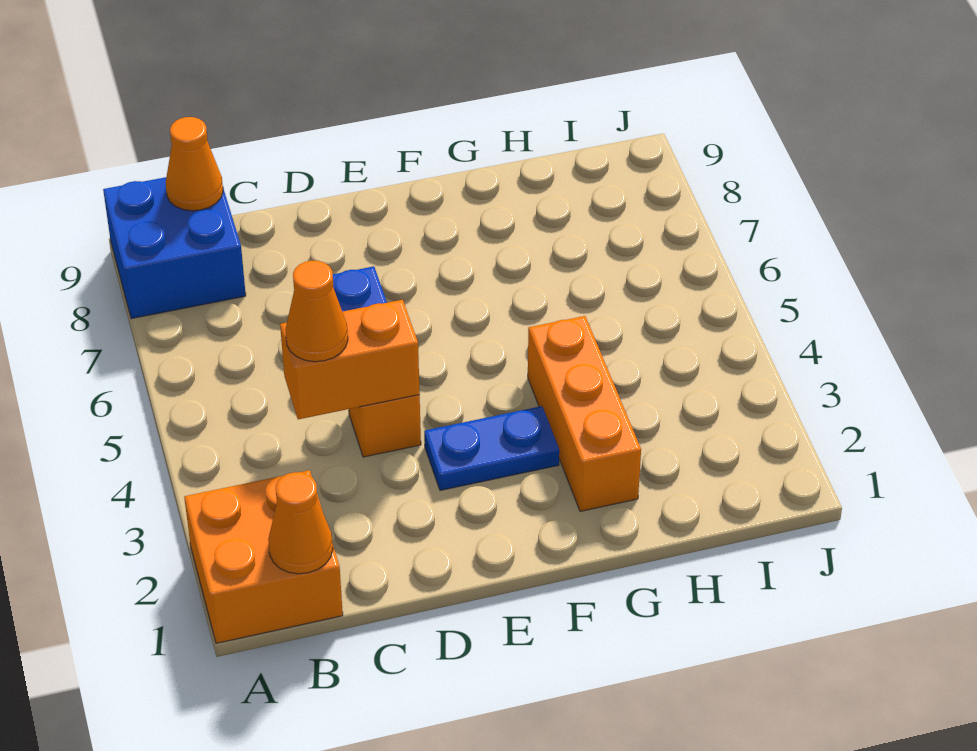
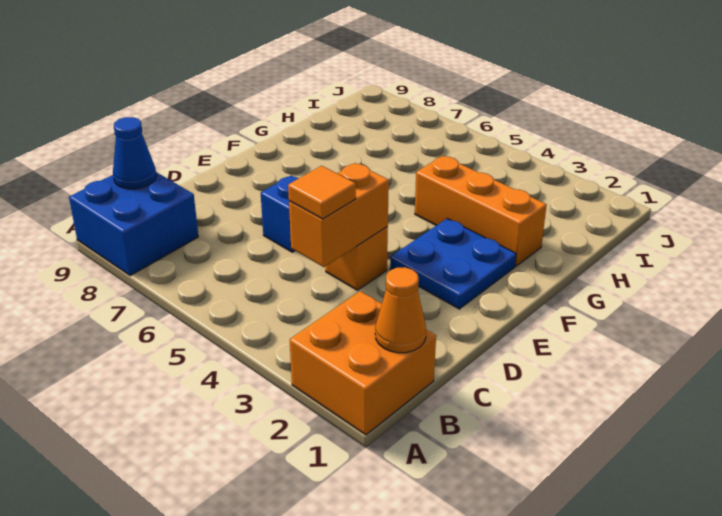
orange cone B9 level 2 -> blue cone B9 level 2
orange cone C4 level 3 -> orange tile C4 level 3
blue plate E3:F3 level 1 -> blue plate E2:F3 level 1

